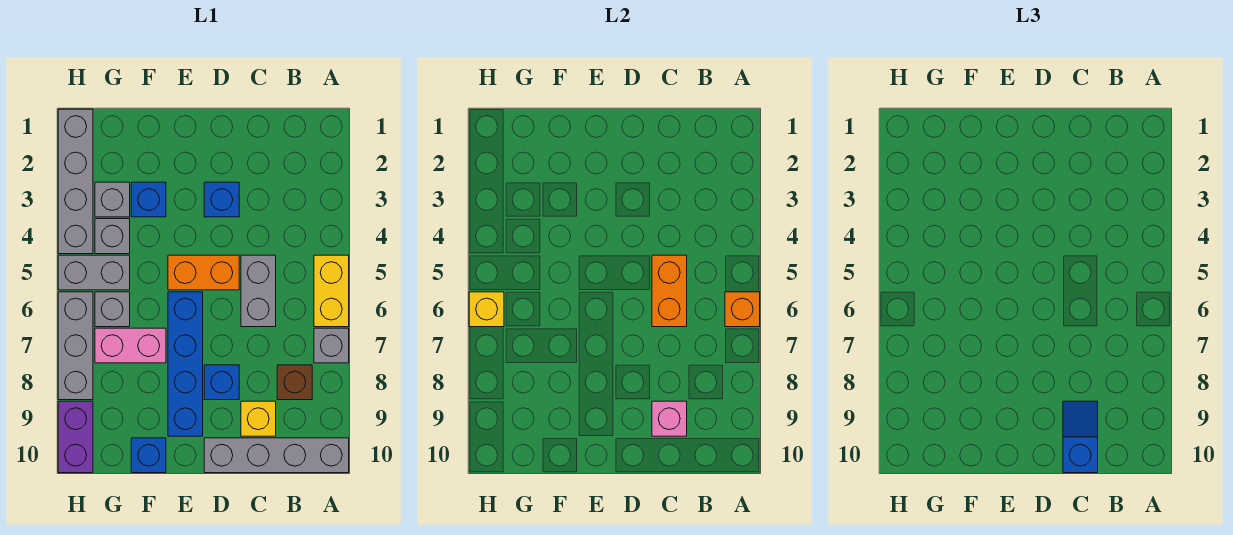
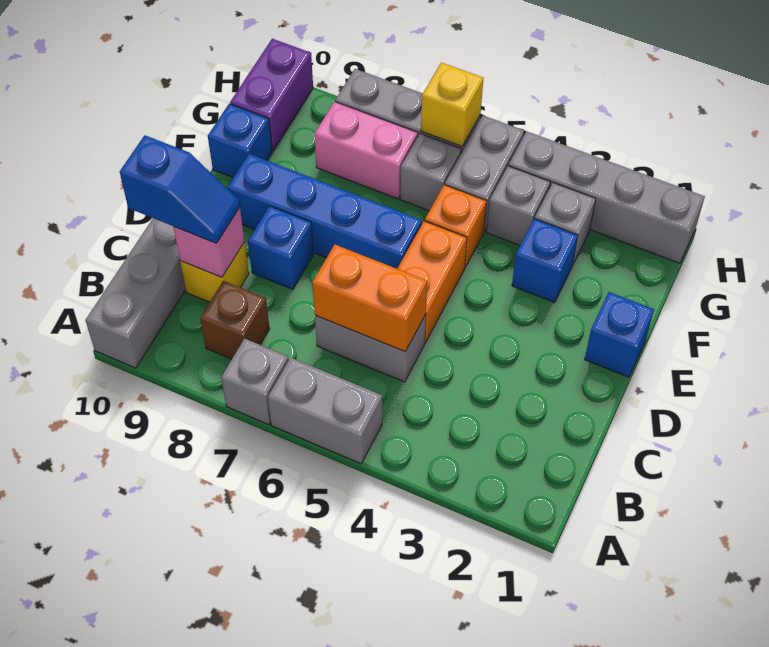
yellow brick A5:A6 level 1 -> grey brick A5:A6 level 1
orange brick A6 level 2 -> orange brick F5 level 1
blue brick D3 level 1 -> blue brick E1 level 1
pink brick F7:G7 level 1 -> pink brick G7:G8 level 1
purple brick H9:H10 level 1 -> purple brick G10:H10 level 1

